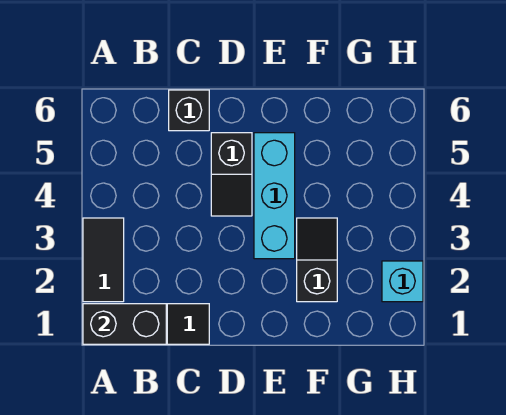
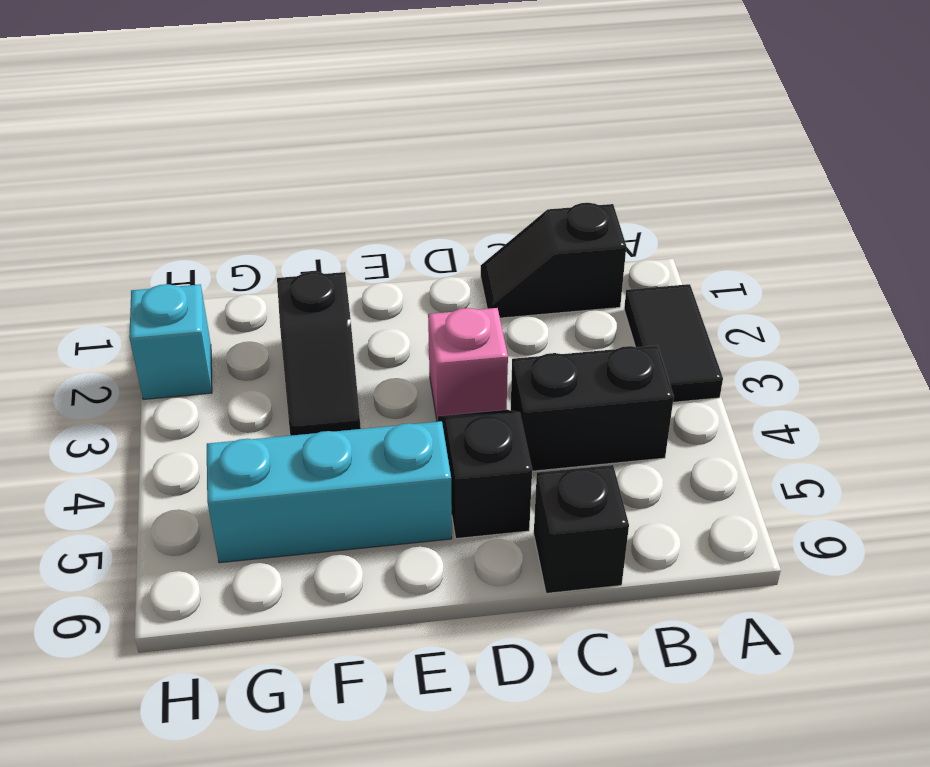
black brick A1:B1 level 2 -> black brick B4:C4 level 1
none -> pink brick D3 level 1
cyan brick E3:E5 level 1 -> cyan brick E5:G5 level 1

